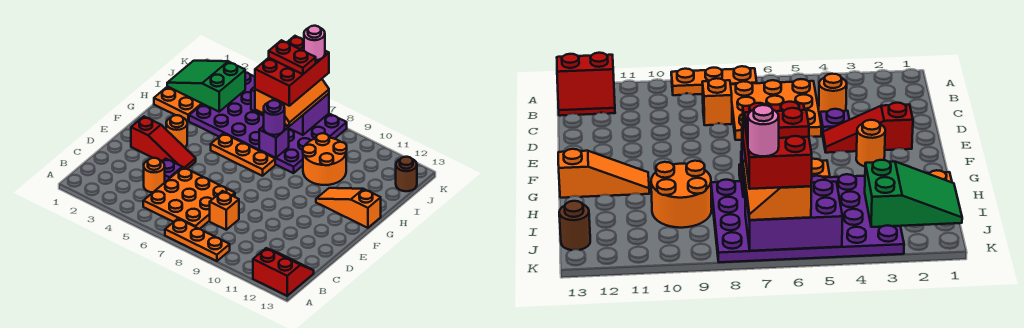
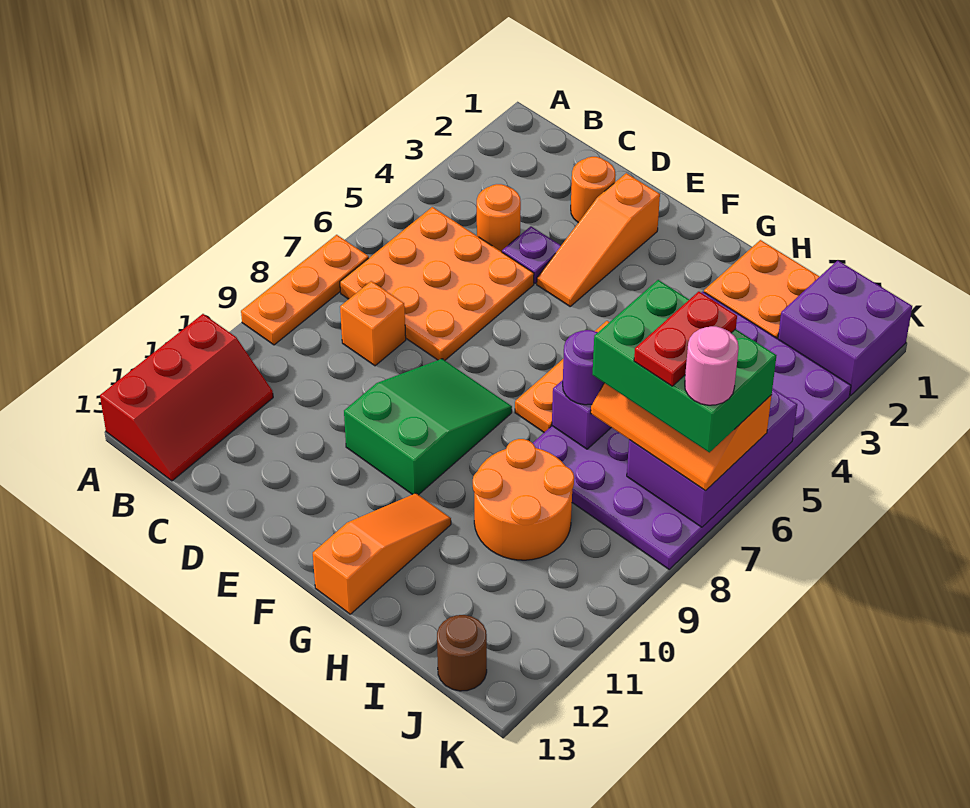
red slope A12:B13 level 1 top A -> red slope A11:B13 level 1 top A
red slope E2:E4 level 1 top 2 -> orange slope E2:E4 level 1 top 2
orange round brick F3 level 1 -> orange round brick D2 level 1
green slope I1:J3 level 2 top 3 -> green slope E8:F10 level 1 top 10
red brick I6:K7 level 4 -> green brick I6:K7 level 4
none -> purple brick J1:K2 level 1

